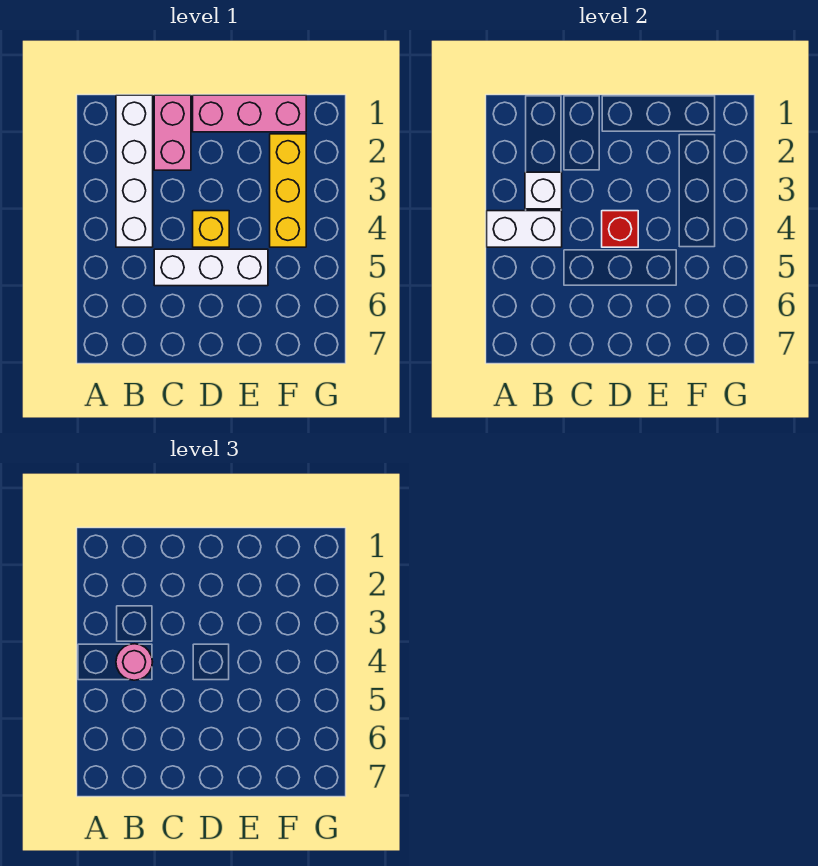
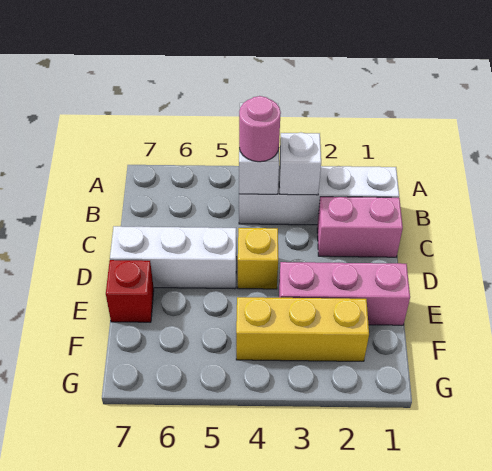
white brick C5:E5 level 1 -> white brick D5:D7 level 1
pink brick D1:F1 level 1 -> pink brick E1:E3 level 1
red brick D4 level 2 -> red brick E7 level 1

